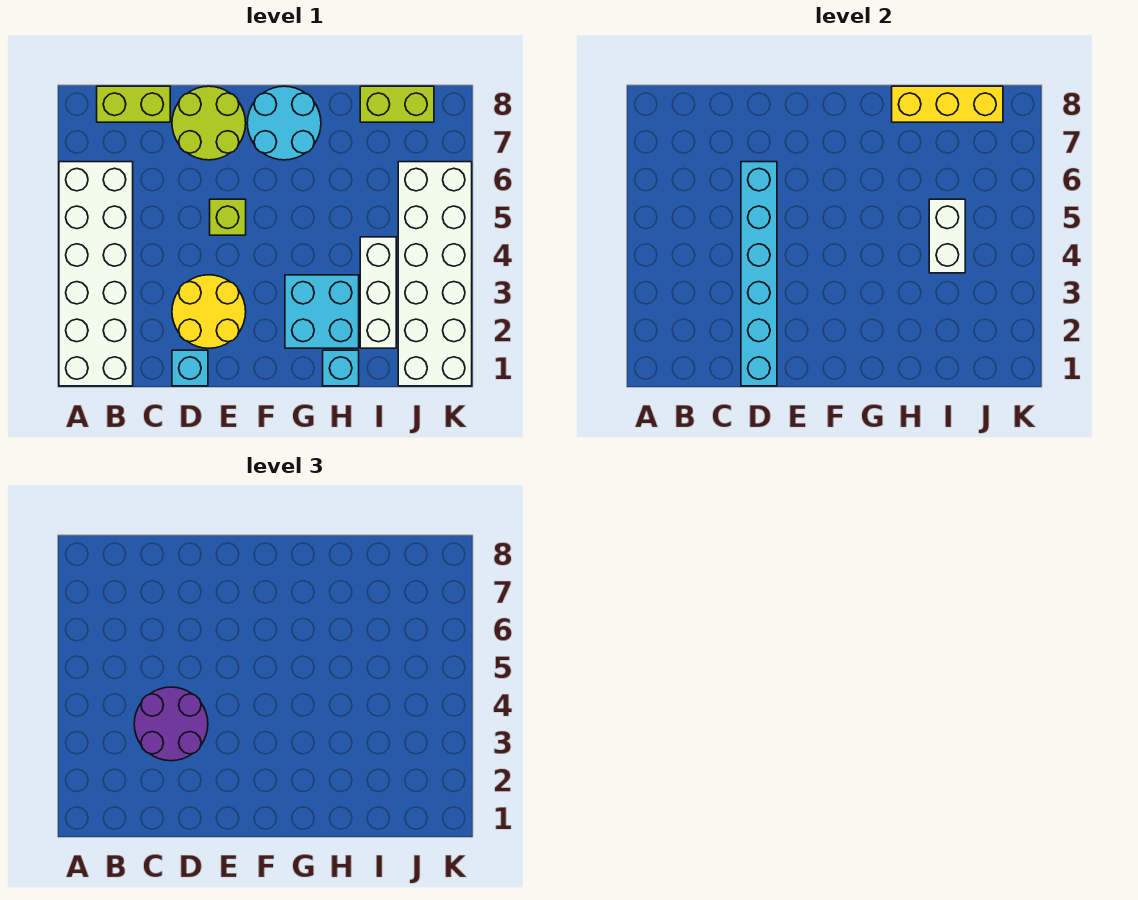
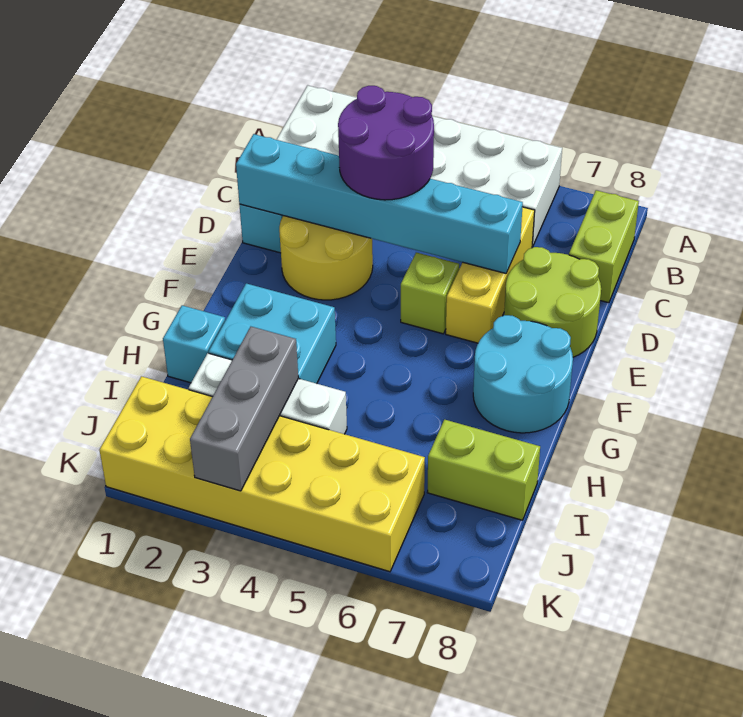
yellow brick H8:J8 level 2 -> yellow brick C6:E6 level 1
none -> grey brick I3:K3 level 2
white brick I4:I5 level 2 -> none
lime brick I8:J8 level 1 -> lime brick I7:I8 level 1
white brick J1:K6 level 1 -> yellow brick J1:K6 level 1

